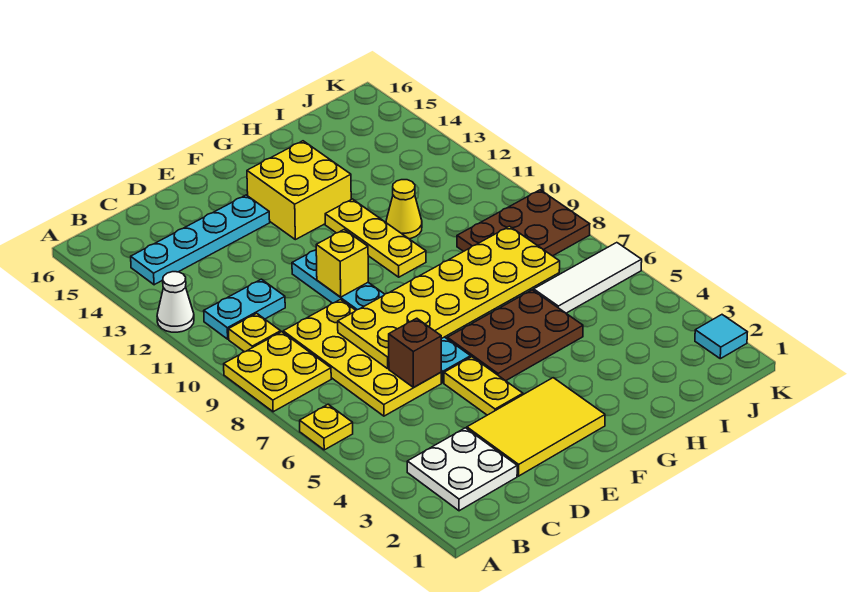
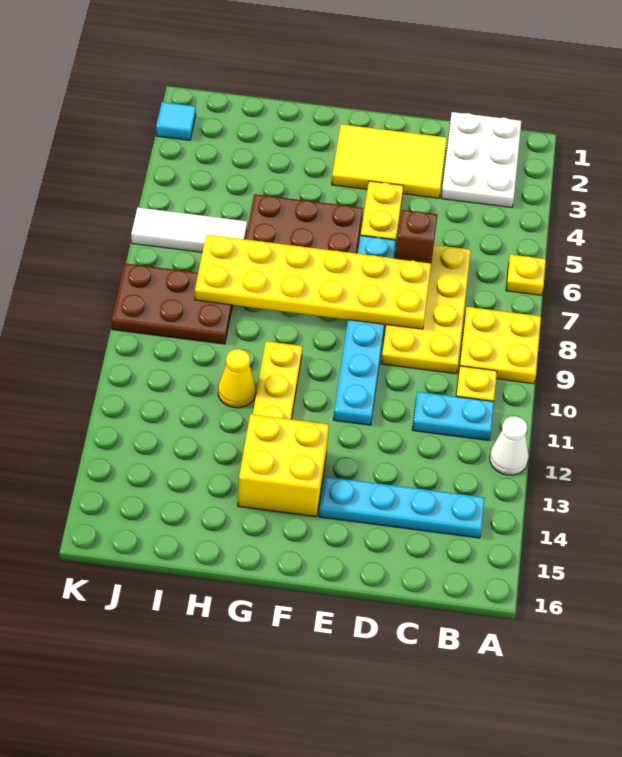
white plate B2:C3 level 1 -> white plate B1:C3 level 1
yellow brick E10 level 2 -> none

